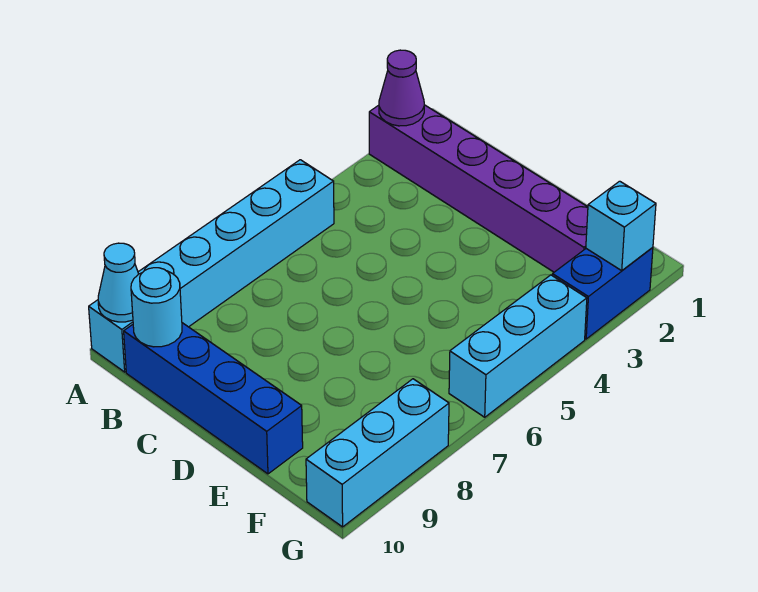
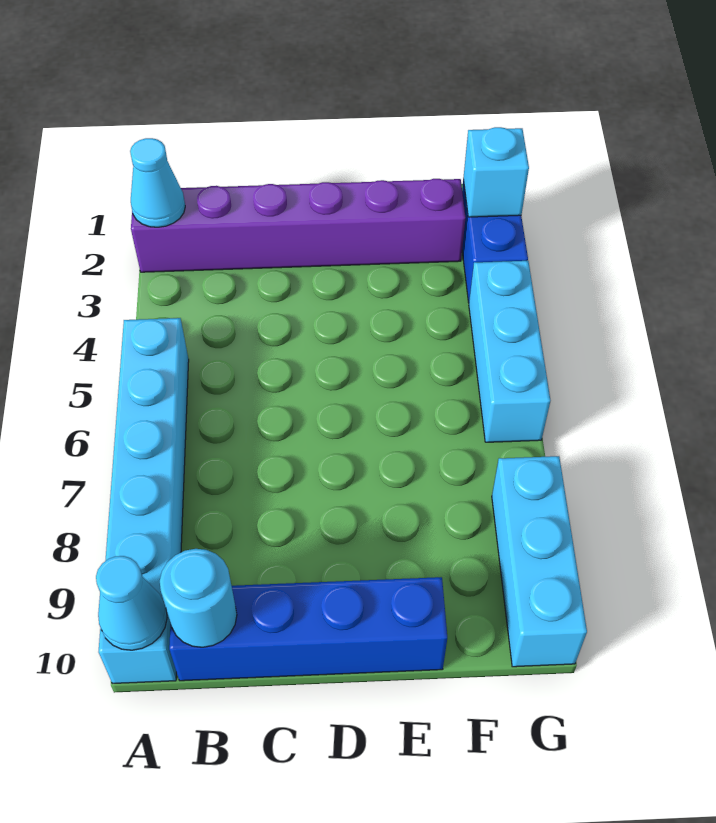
purple cone A2 level 2 -> cyan cone A2 level 2

